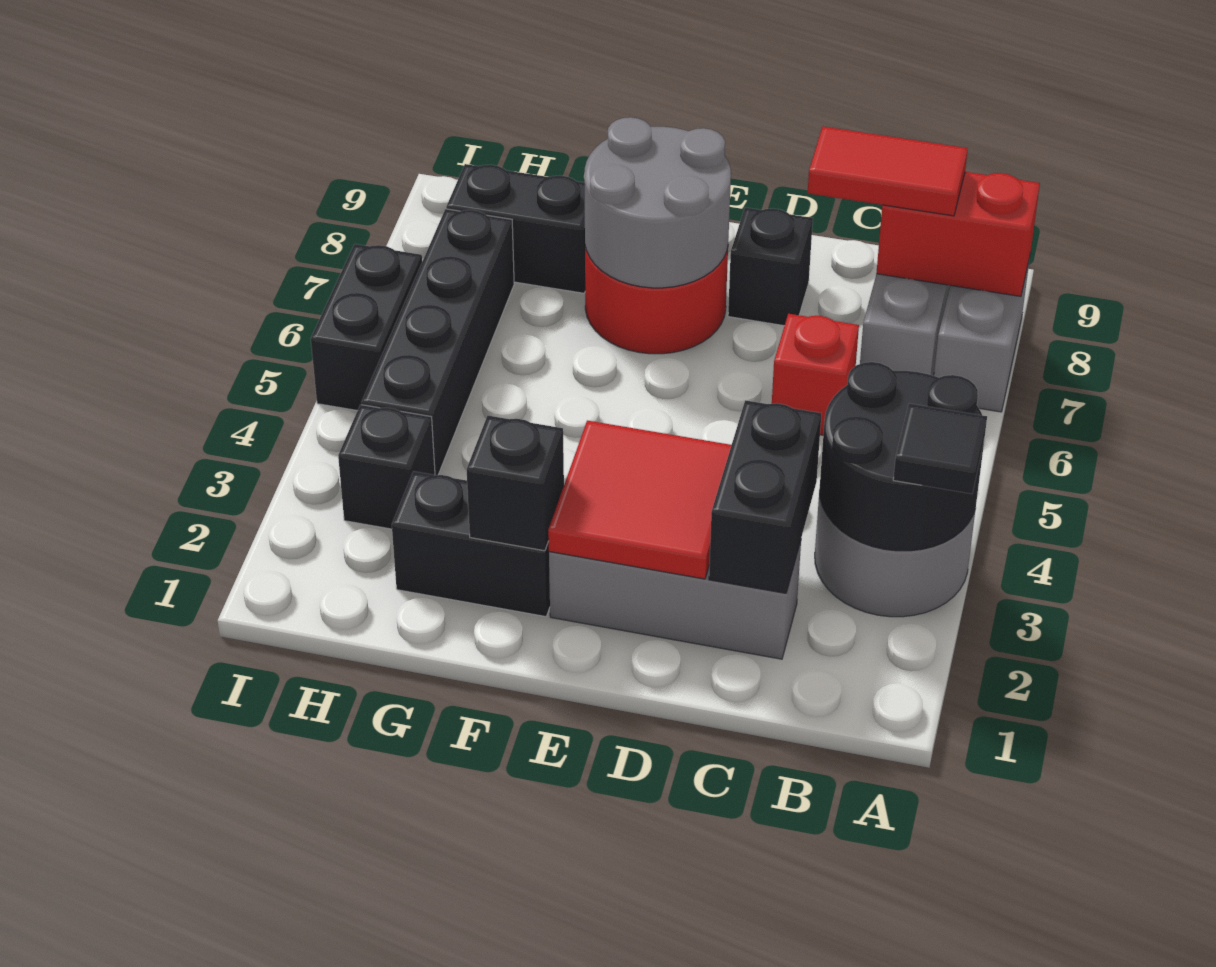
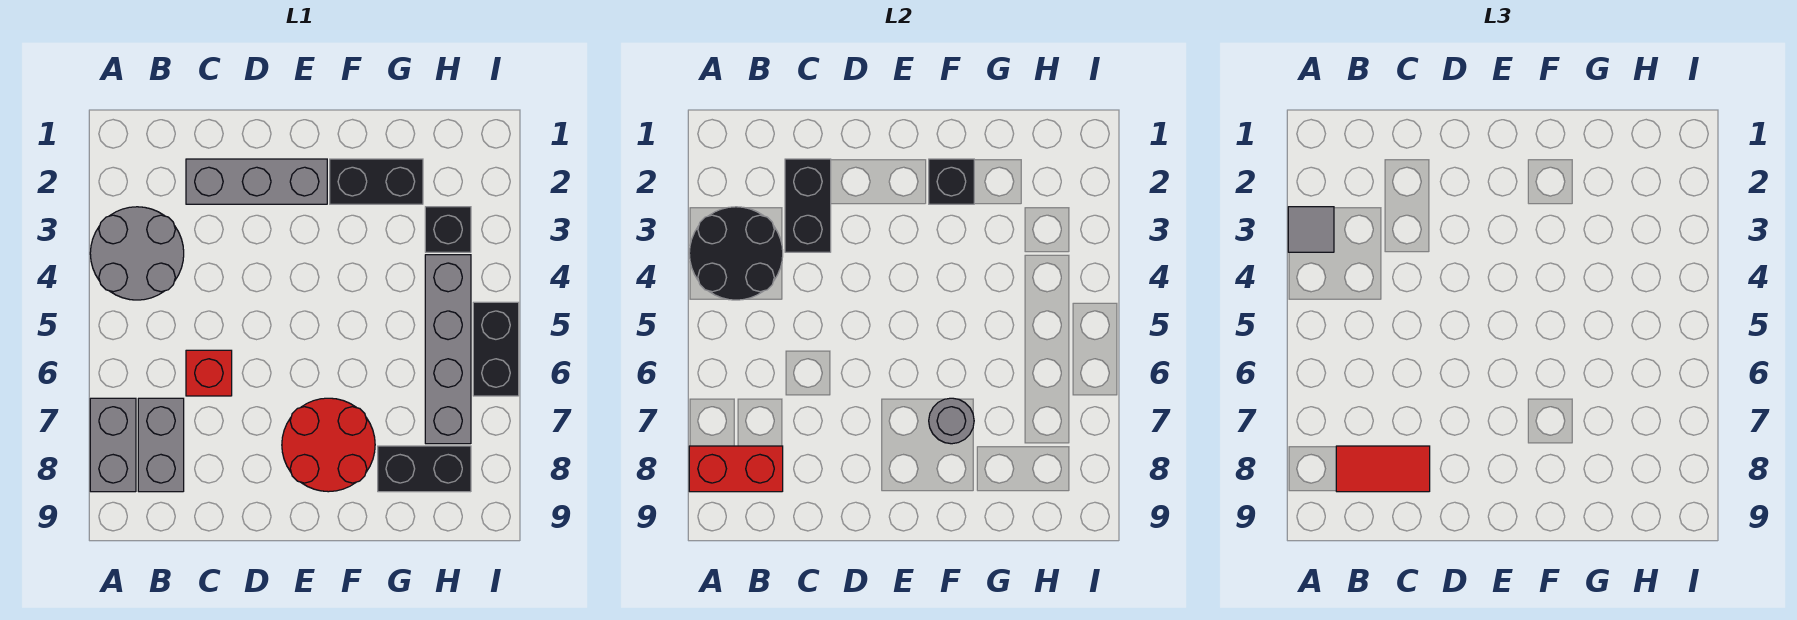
black tile A3 level 3 -> grey tile A3 level 3
red tile D2:E3 level 2 -> none
black brick D8 level 1 -> none
grey round brick E7:F8 level 2 -> grey round brick F7 level 2
black brick H4:H7 level 1 -> grey brick H4:H7 level 1

